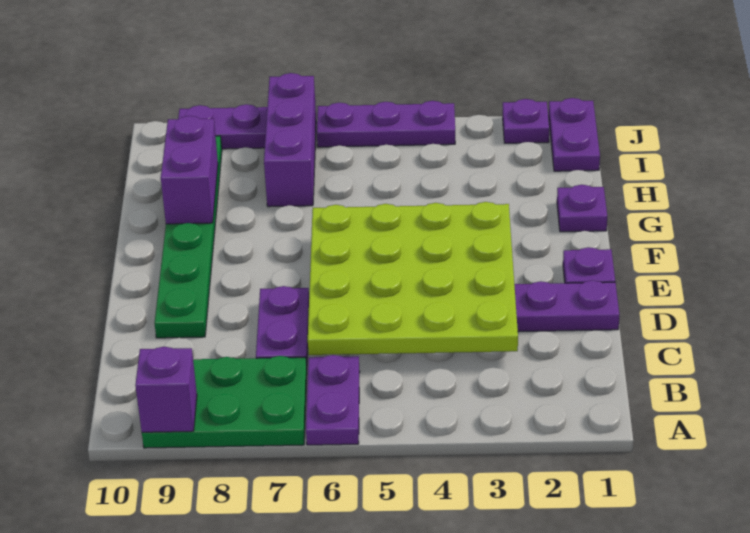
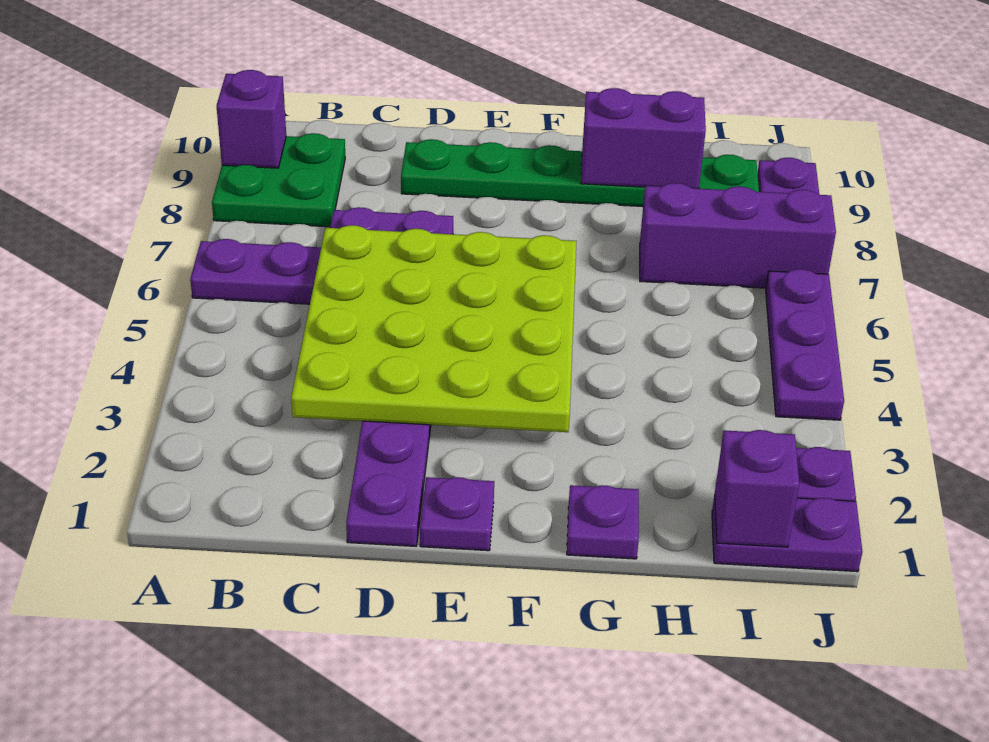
green plate A7:B9 level 1 -> green plate A8:B9 level 1
none -> purple brick I1 level 2

